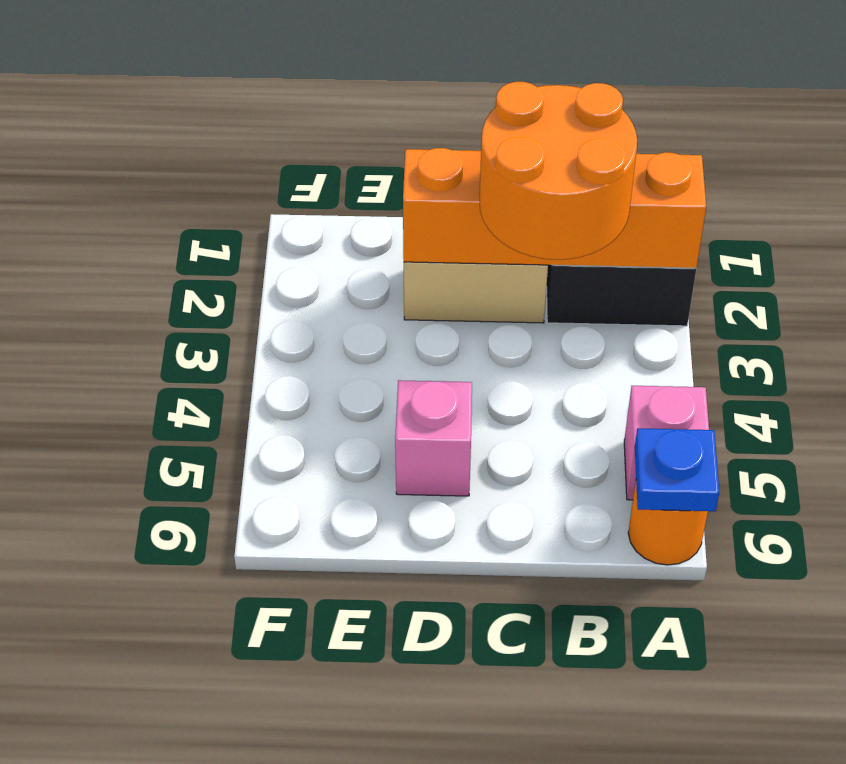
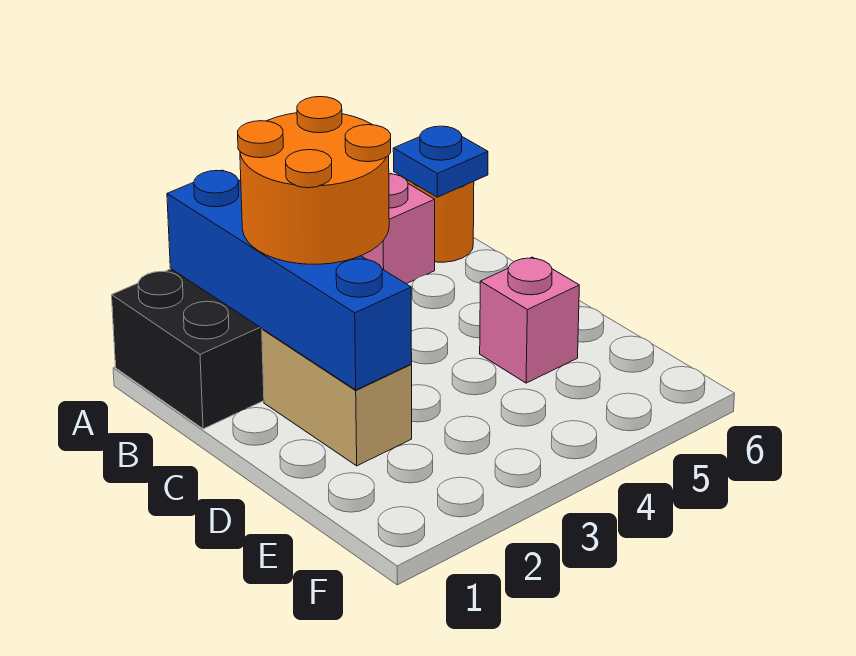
orange brick A2:D2 level 2 -> blue brick A2:D2 level 2

